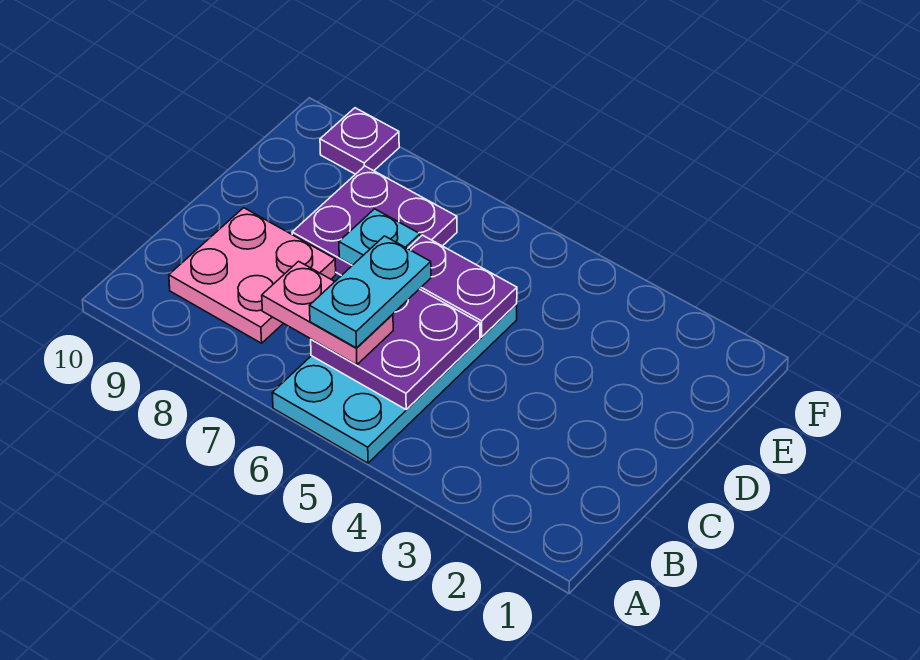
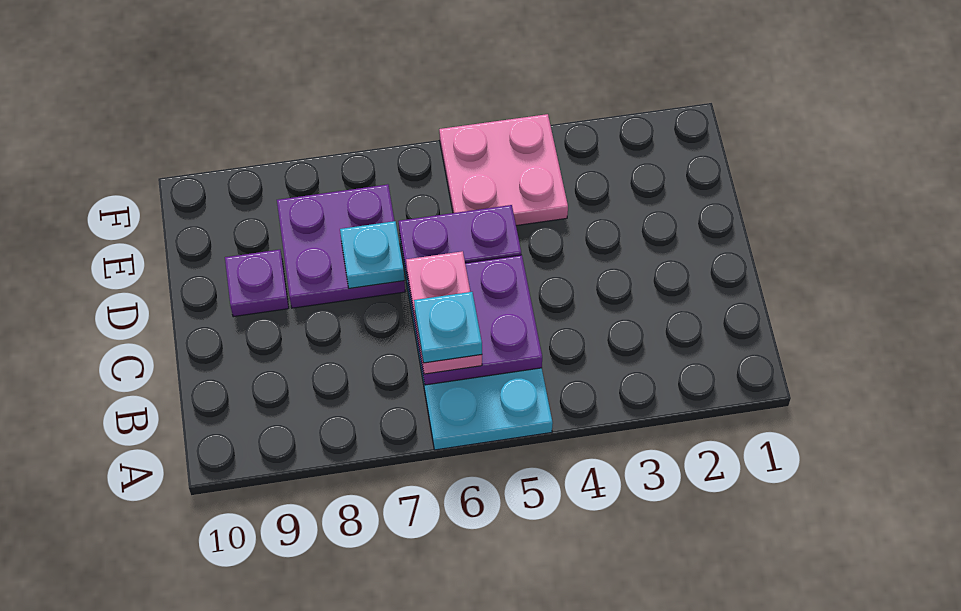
pink plate B6:B7 level 3 -> pink plate B6:C6 level 3
cyan plate B6:C6 level 4 -> cyan plate B6 level 4
pink plate B8:C9 level 1 -> pink plate E4:F5 level 1
purple plate F9 level 1 -> purple plate D9 level 1

